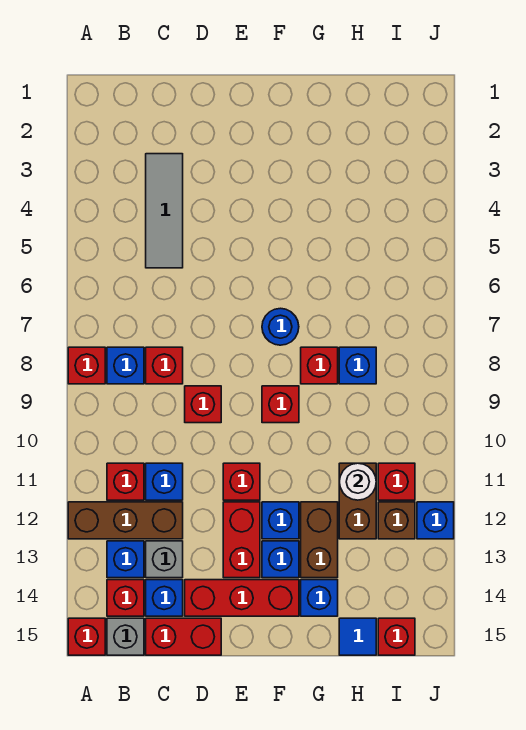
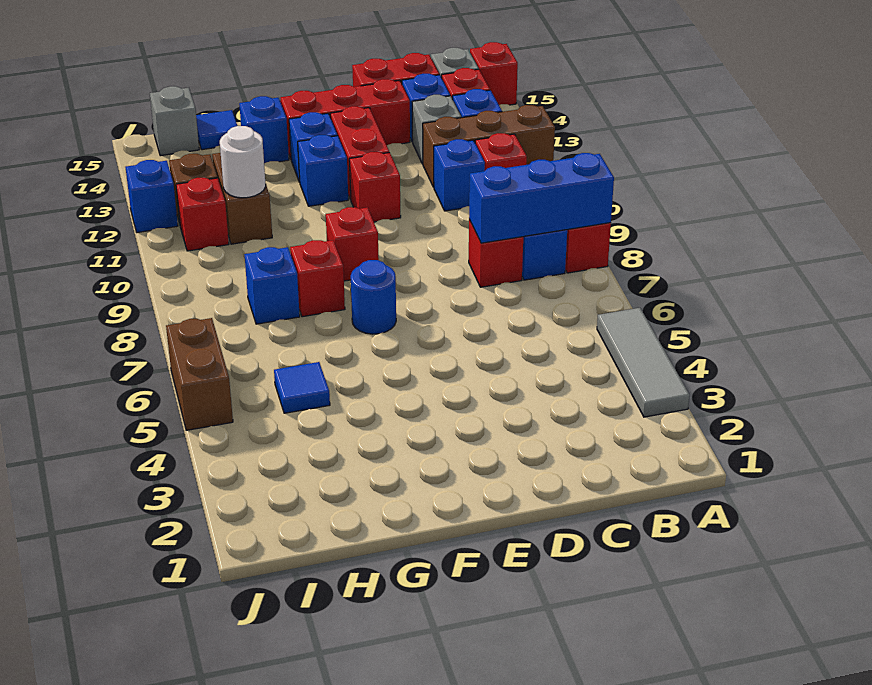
none -> blue brick A8:C8 level 2
grey tile C3:C5 level 1 -> grey tile A3:A5 level 1
red brick D9 level 1 -> none
brown brick G12:G13 level 1 -> brown brick J5:J6 level 1
none -> blue tile H5 level 1
red brick I15 level 1 -> grey brick I15 level 1

